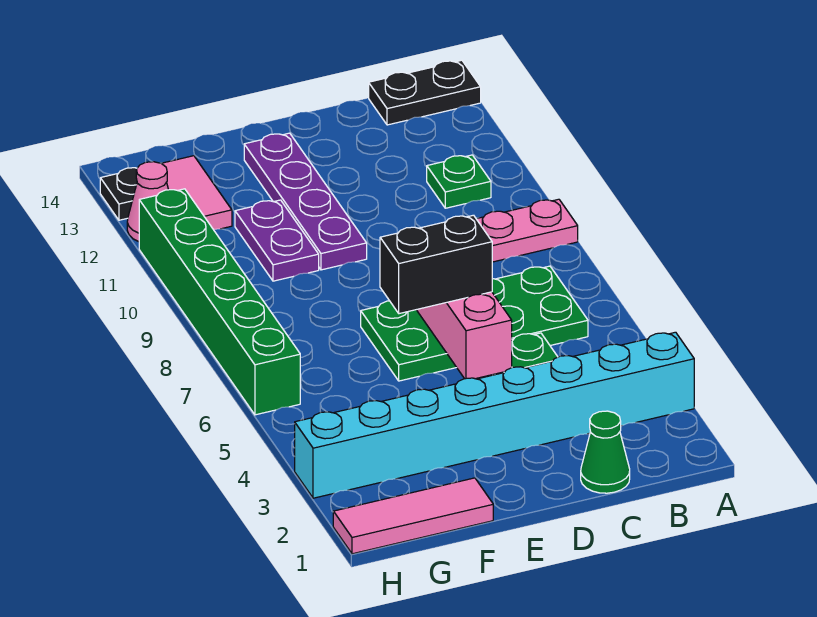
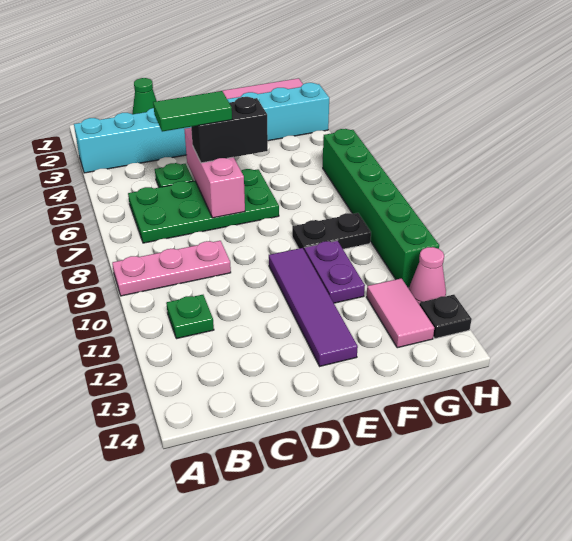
black plate A14:B14 level 1 -> black plate F9:G9 level 1
none -> green tile C6:D6 level 4
purple plate E10:E13 level 1 -> purple tile E10:E13 level 1

